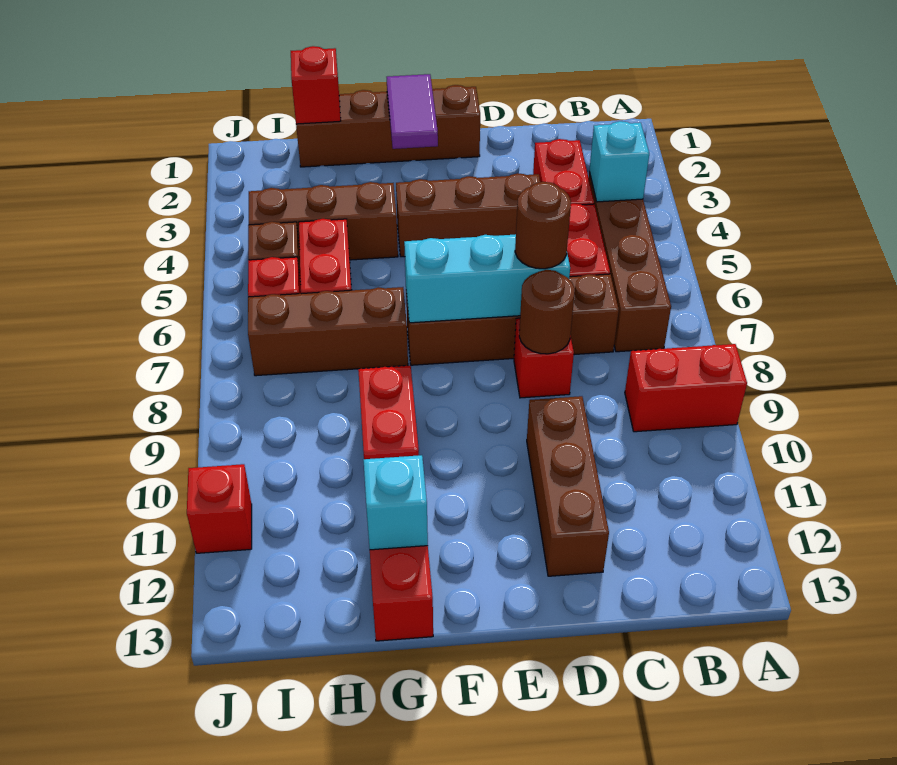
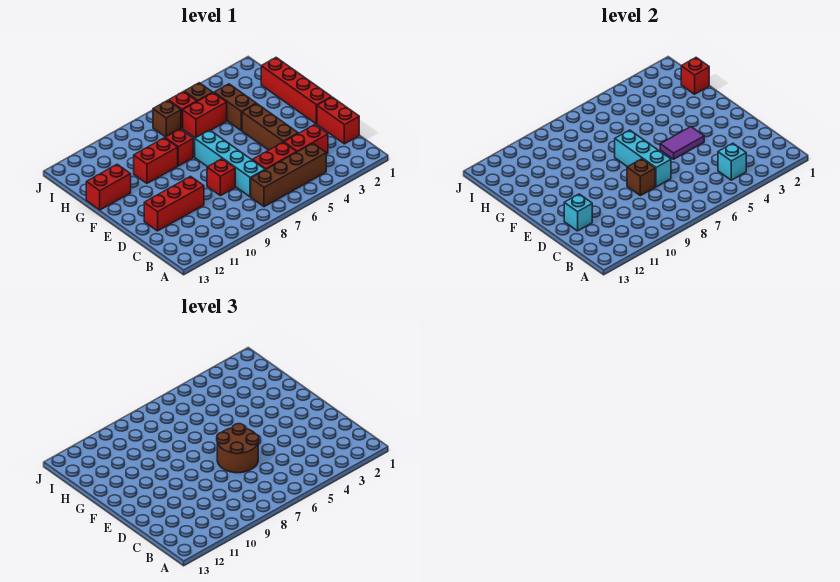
red brick A9:B9 level 1 -> red brick C1:D1 level 1
brown brick C7:F7 level 1 -> cyan brick C7:F7 level 1
brown round brick D7 level 3 -> brown round brick D6:E7 level 3
brown round brick D8 level 2 -> brown brick D8 level 2
brown brick D10:D12 level 1 -> red brick D10:D12 level 1
brown brick E1:H1 level 1 -> red brick E1:H1 level 1
purple tile F1:F2 level 2 -> purple tile E4:E5 level 2
brown brick G4:I4 level 1 -> brown brick G4:H4 level 1
brown brick G7:I7 level 1 -> brown brick I7 level 1
cyan brick G12 level 2 -> cyan brick D12 level 2
red brick J11 level 1 -> red brick G8 level 1

